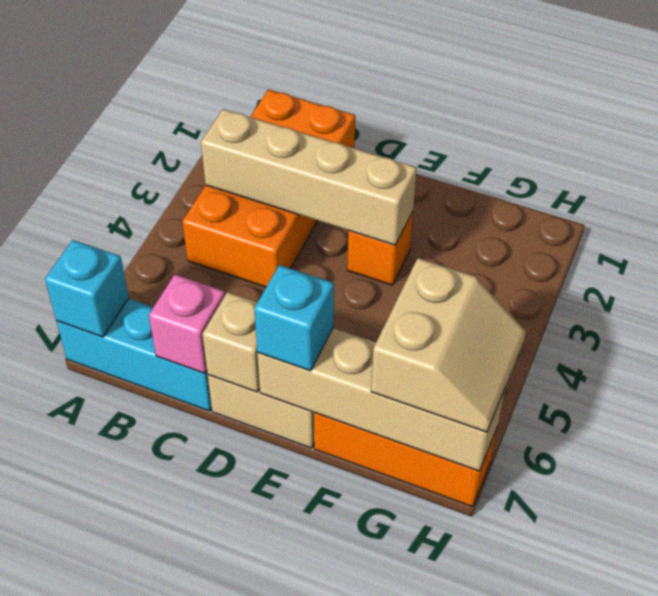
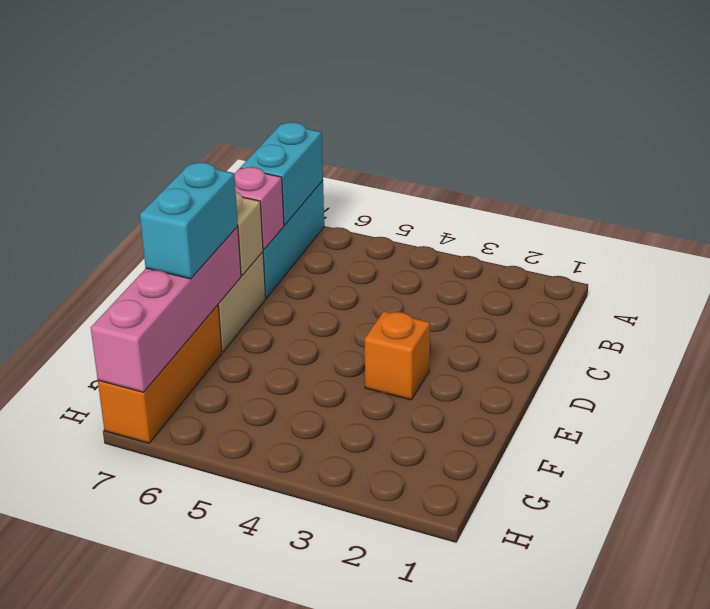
cyan brick A7 level 2 -> cyan brick A7:B7 level 2
orange brick B1:C4 level 1 -> none
tan brick B3:E3 level 2 -> none
tan brick E7:H7 level 2 -> pink brick E7:H7 level 2
cyan brick E7 level 3 -> cyan brick E7:F7 level 3
tan slope G6:H7 level 3 top G -> none

